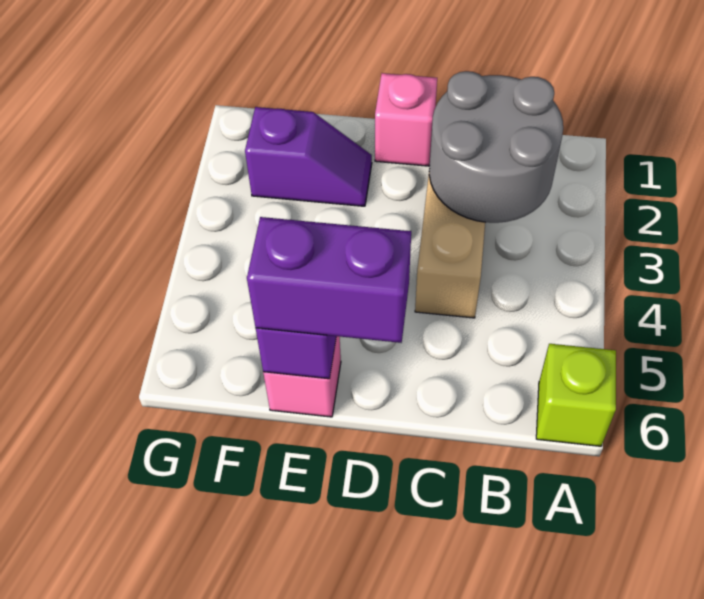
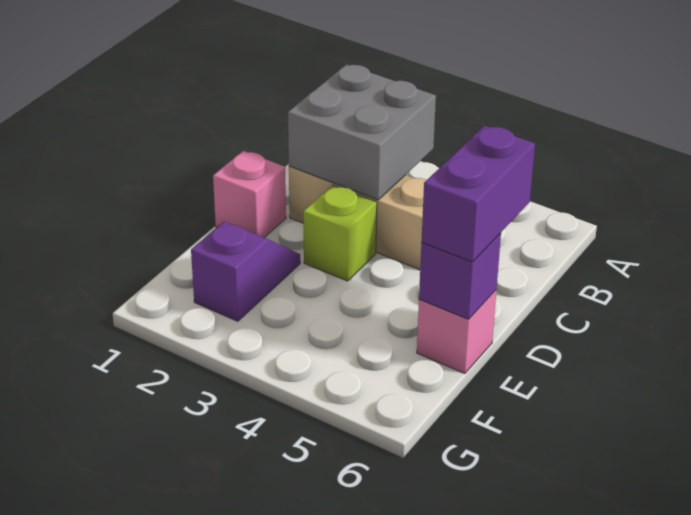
lime brick A6 level 1 -> lime brick D3 level 1
grey round brick B2:C3 level 2 -> grey brick B2:C3 level 2

